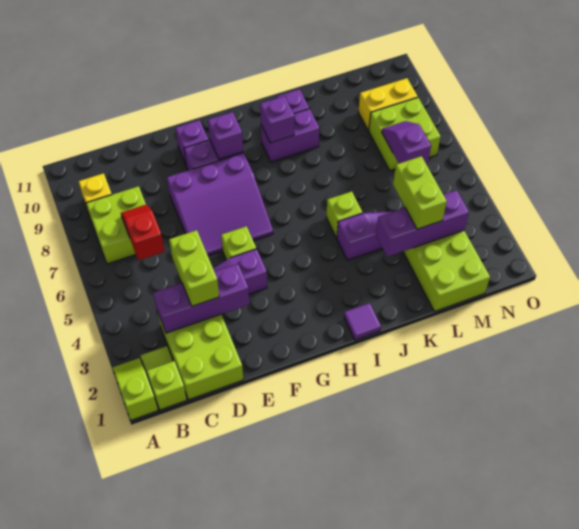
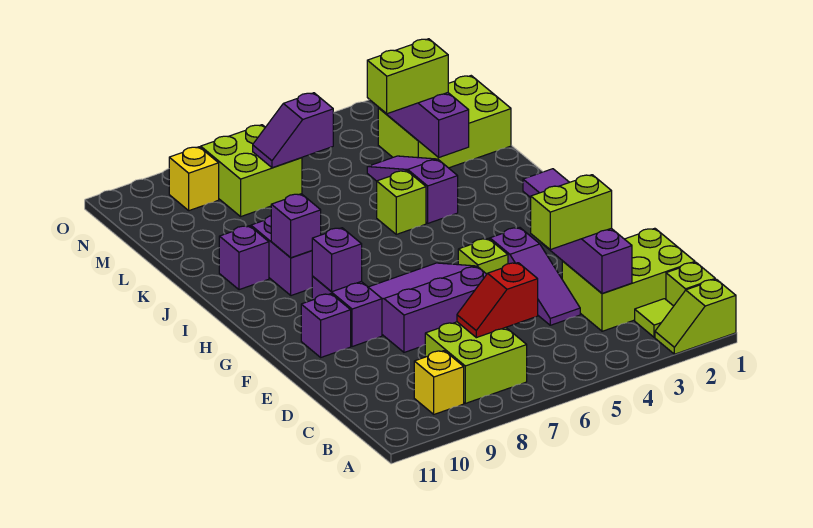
purple slope E6:G8 level 1 top 8 -> purple slope E6:G8 level 1 top E
yellow brick M9:N9 level 1 -> yellow brick N9 level 1

